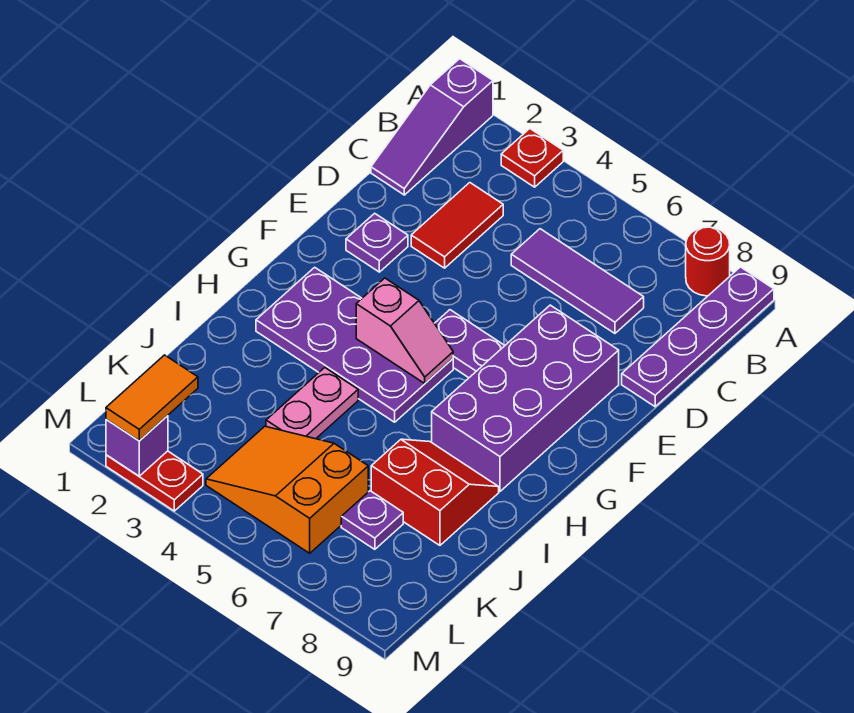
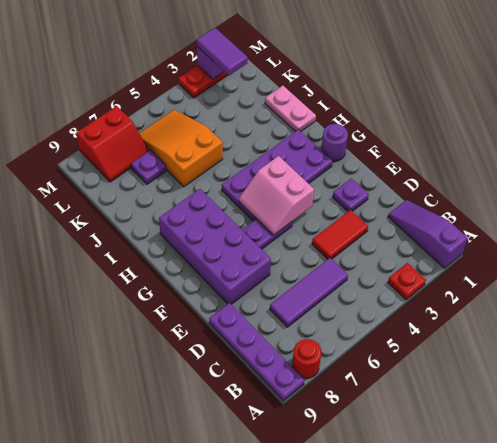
red tile C3:D3 level 1 -> red tile D3:D4 level 1
none -> purple round brick G1 level 1
pink slope G4:G5 level 2 top 4 -> pink slope F4:G5 level 2 top 4
pink plate I4:J4 level 1 -> pink plate I1:J1 level 1
red slope I7:J8 level 1 top J -> red slope L7:M8 level 1 top M
orange slope K4:L6 level 1 top 6 -> orange slope J5:L6 level 1 top J
orange tile L2:M2 level 3 -> purple tile L2:M2 level 3

